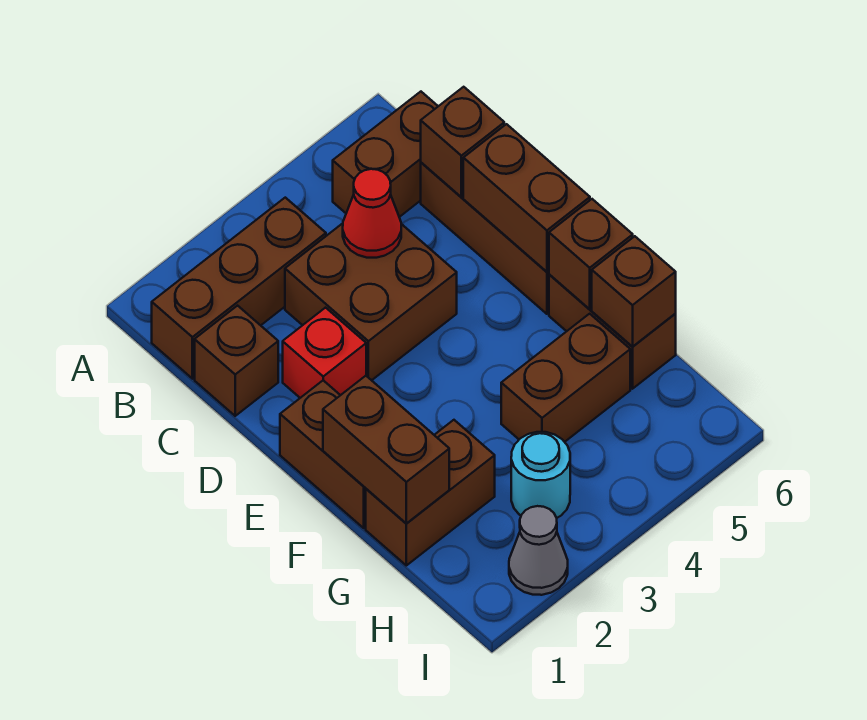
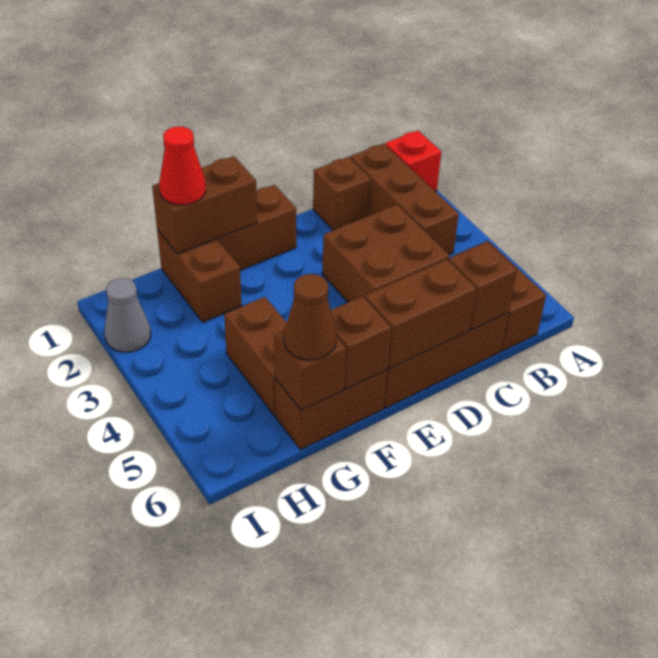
red cone C4 level 2 -> red cone G1 level 3
red brick D2 level 1 -> red brick A1 level 1
none -> brown cone G6 level 3
cyan round brick H3 level 1 -> none

